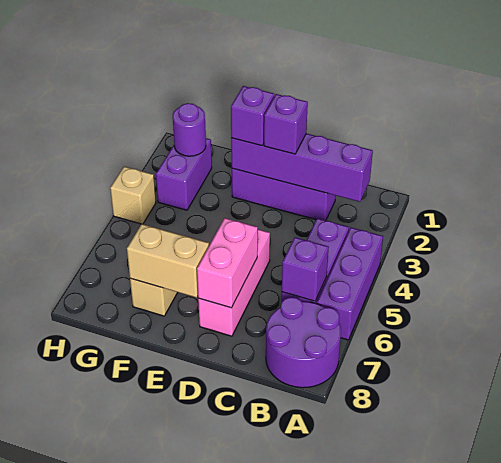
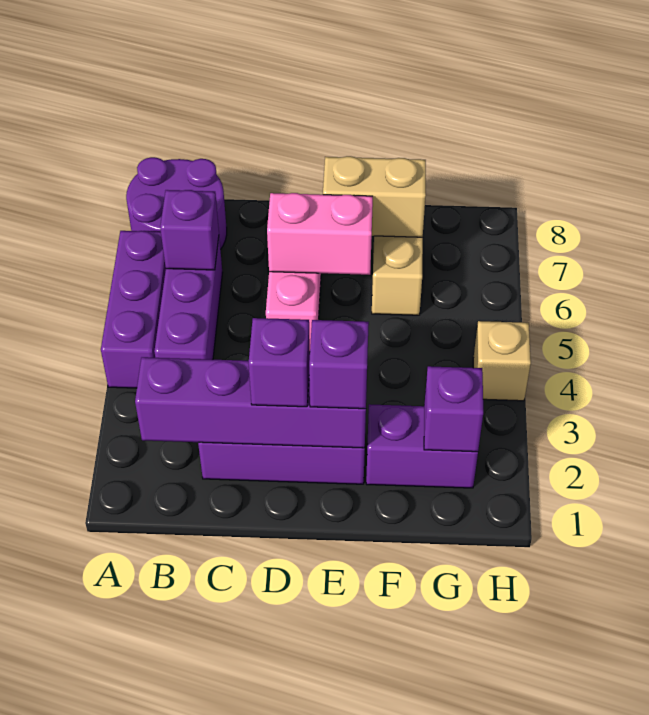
pink brick D6:D7 level 2 -> pink brick D6:E6 level 2
purple brick G2:G3 level 1 -> purple brick F2:G2 level 1
purple round brick G2 level 2 -> purple brick G2 level 2

